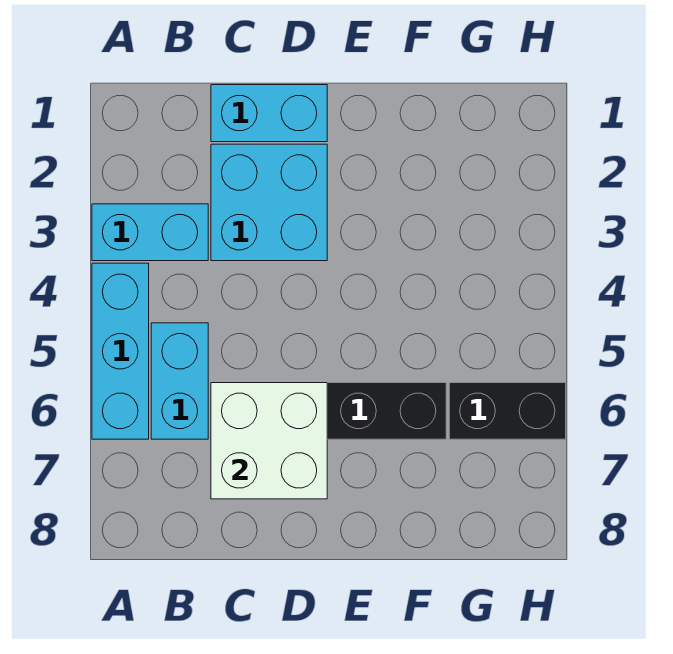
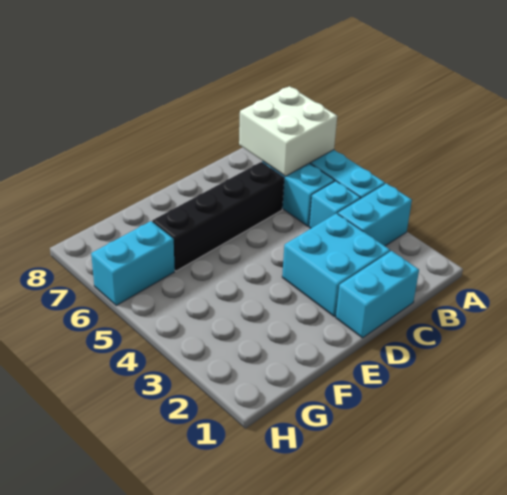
none -> cyan brick B4 level 1
white brick C6:D7 level 2 -> white brick A6:B7 level 2
black brick G6:H6 level 1 -> cyan brick G6:H6 level 1

